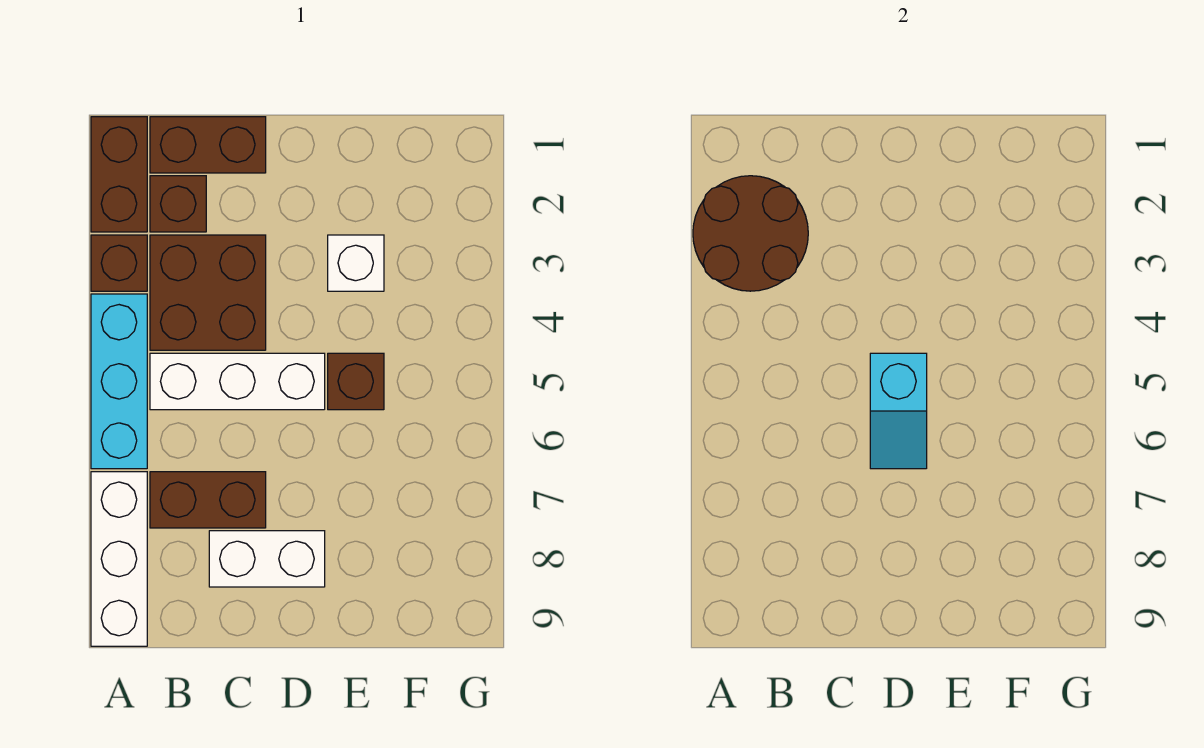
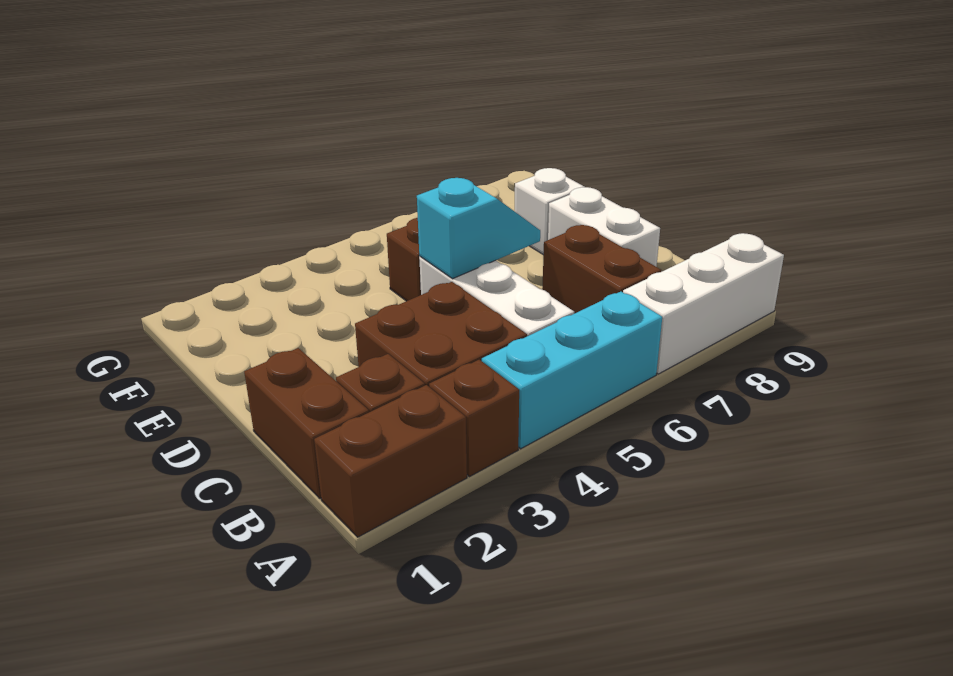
brown round brick A2:B3 level 2 -> none
white brick E3 level 1 -> white brick E8 level 1

